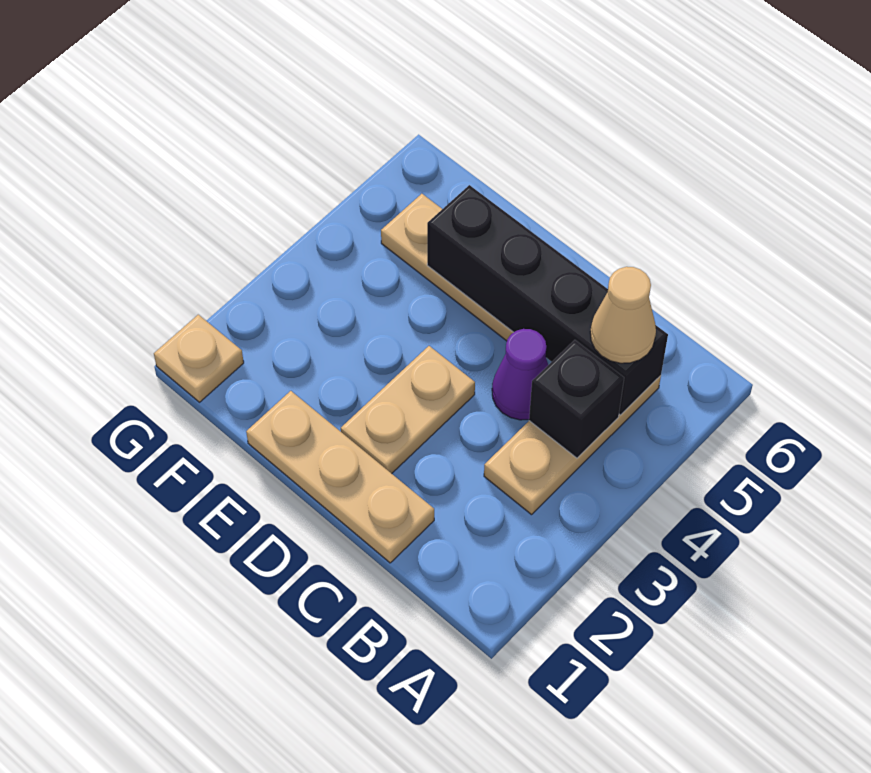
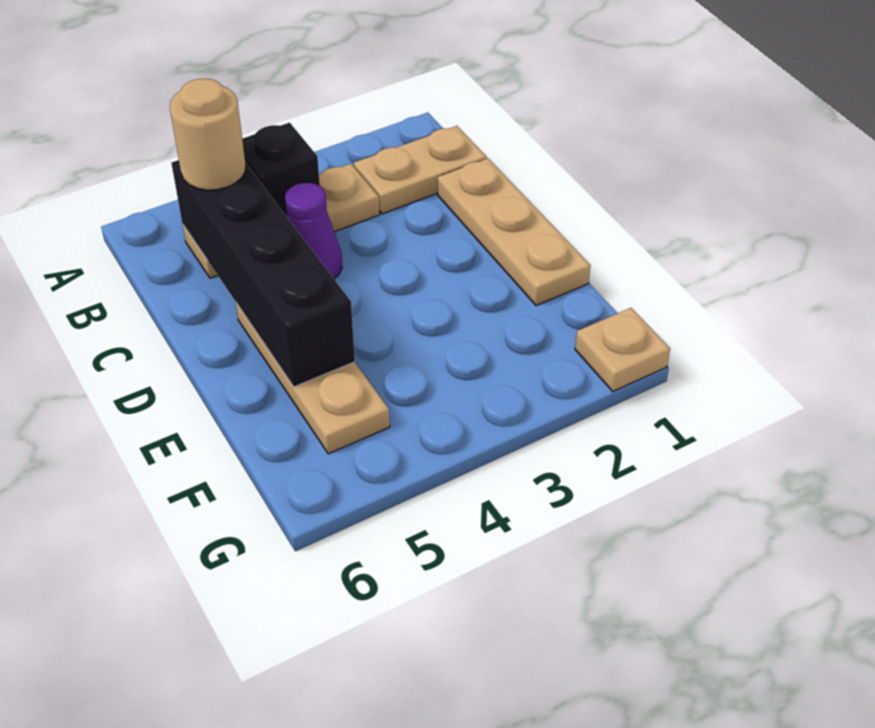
tan cone B5 level 3 -> tan round brick B5 level 3
tan plate D2:D3 level 1 -> tan plate B1:B2 level 1

